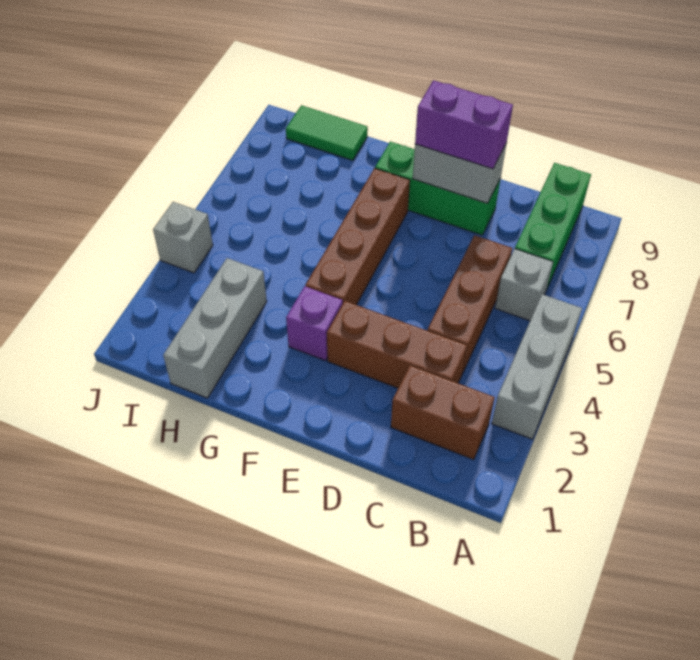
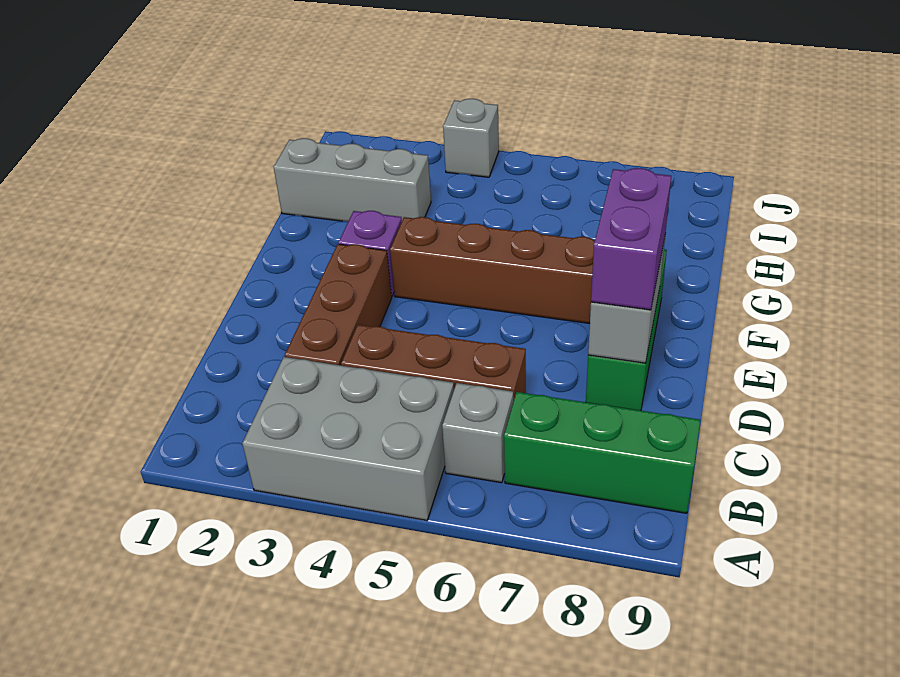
grey brick A3:A5 level 1 -> grey brick A3:B5 level 1
brown brick B2:C2 level 1 -> none
green tile H9:I9 level 1 -> none

